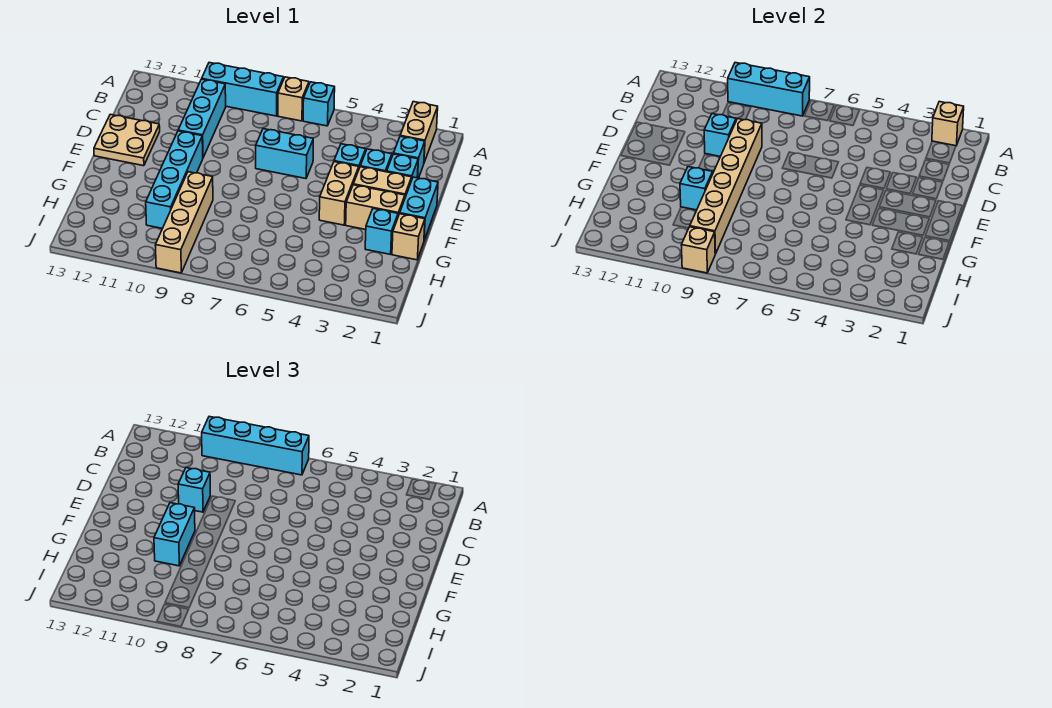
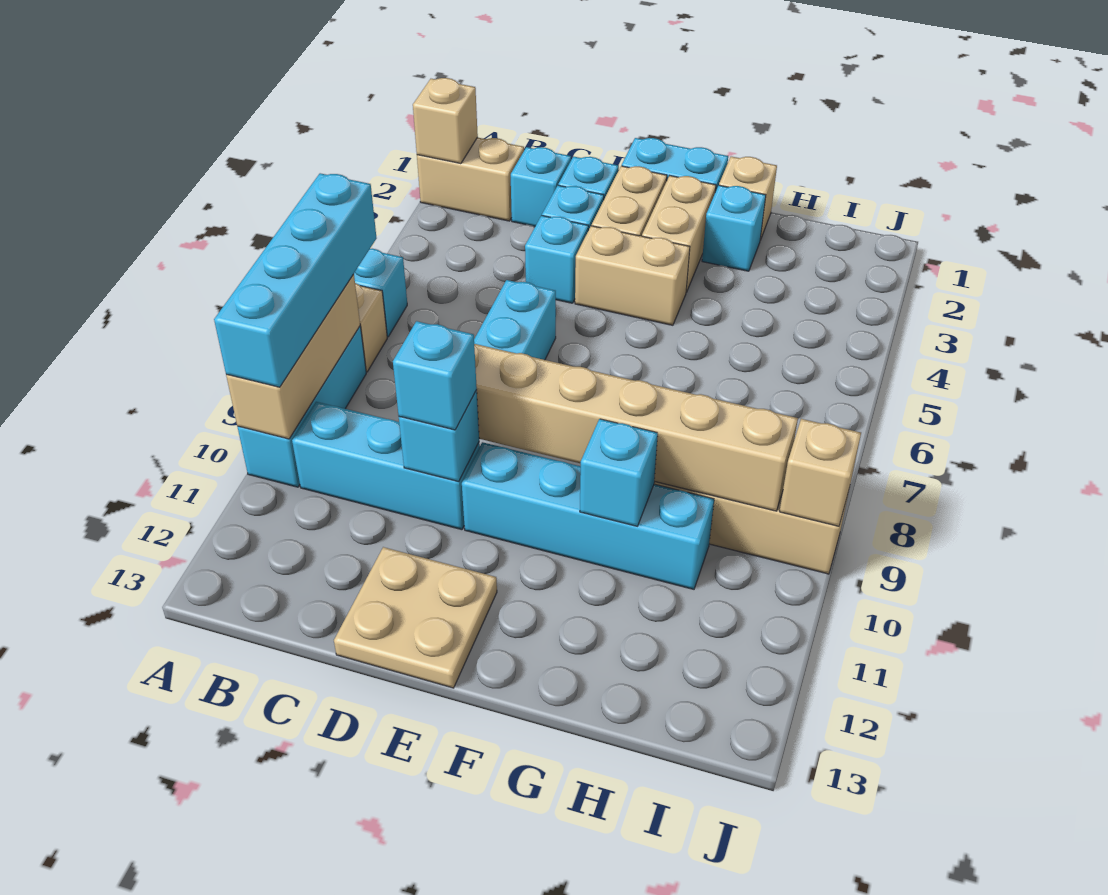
cyan brick A8:A10 level 2 -> tan brick A8:A10 level 2
cyan brick F10:G10 level 3 -> none

